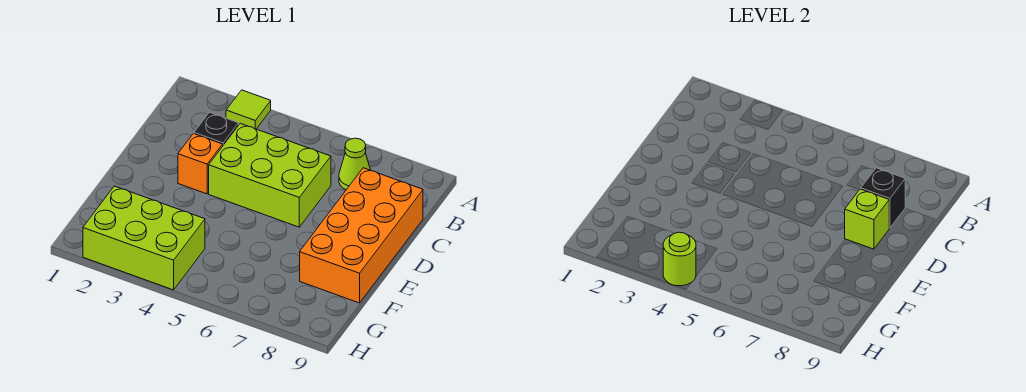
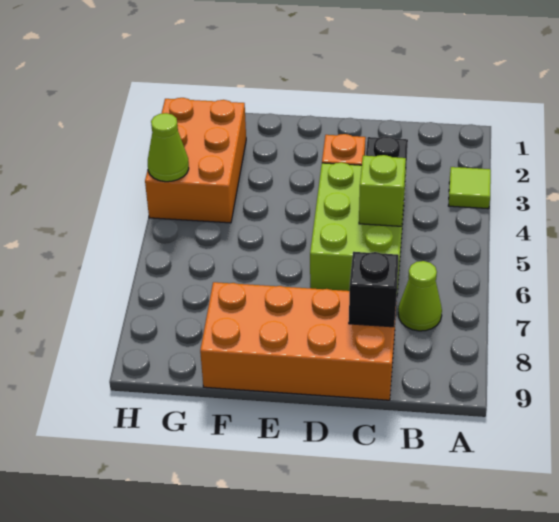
lime brick D8 level 2 -> lime brick C5 level 2
lime brick G2:H4 level 1 -> orange brick G2:H4 level 1
lime round brick H4 level 2 -> lime cone H4 level 2

